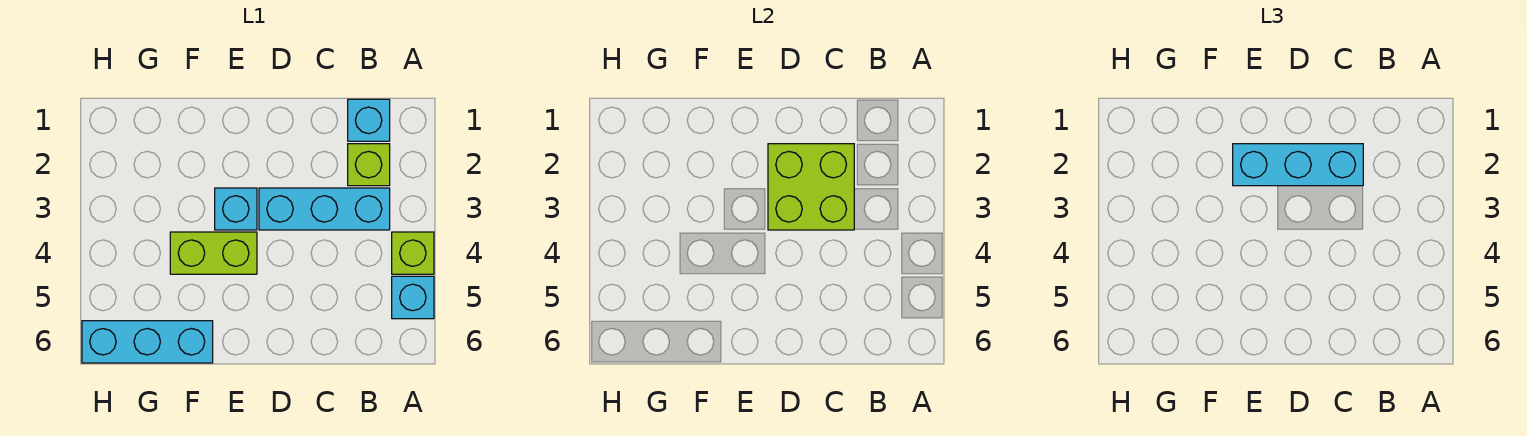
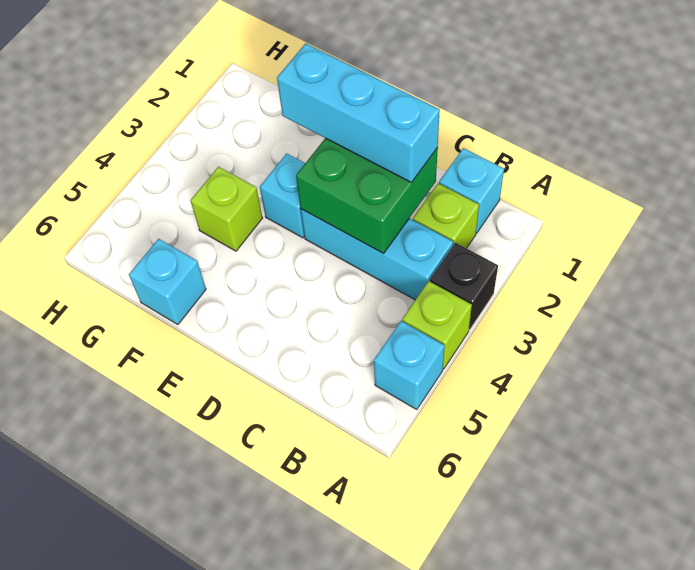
none -> black brick A3 level 1
lime brick C2:D3 level 2 -> green brick C2:D3 level 2
lime brick E4:F4 level 1 -> lime brick F4 level 1
cyan brick F6:H6 level 1 -> cyan brick F6 level 1

